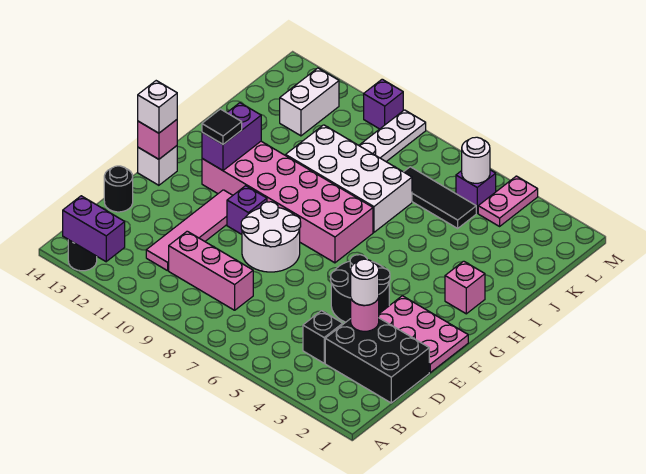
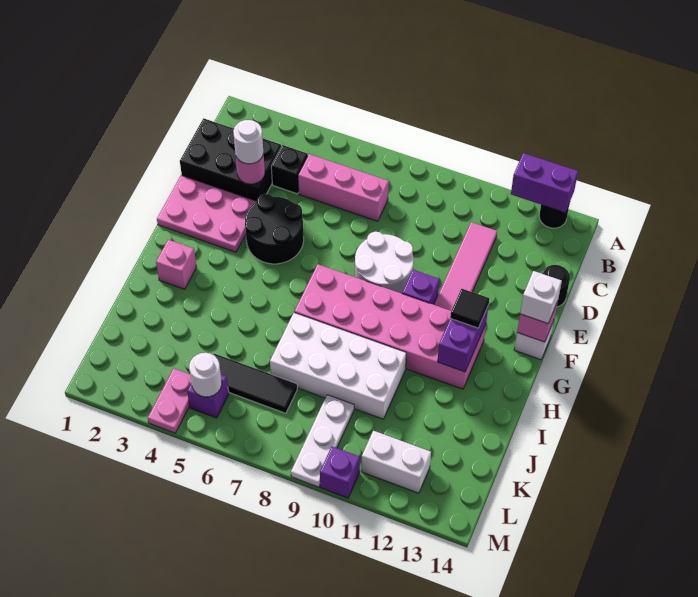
pink brick C8:C10 level 1 -> pink brick C5:C7 level 1
white brick K12:L12 level 1 -> white brick L11:L12 level 1

